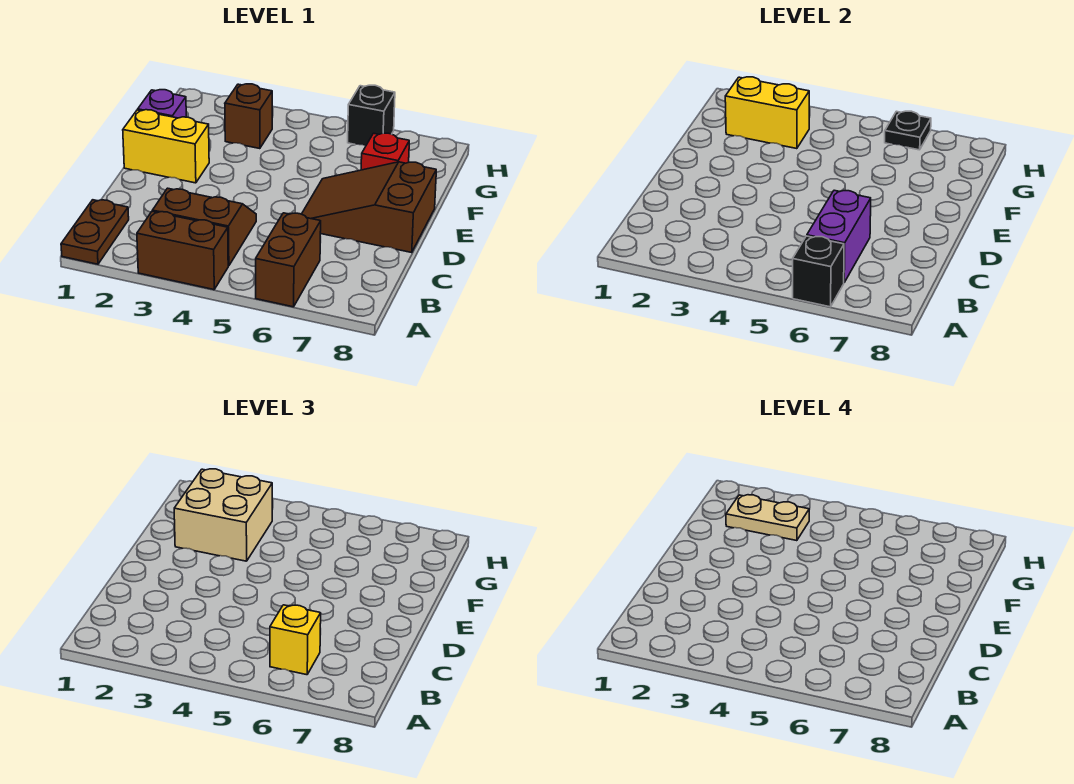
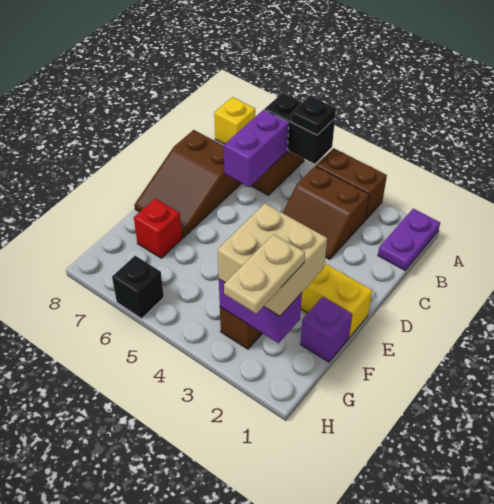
brown plate A1:B1 level 1 -> purple plate A1:B1 level 1
black brick A6 level 2 -> black brick A5:A6 level 2
yellow brick B6 level 3 -> yellow brick A8 level 1
brown slope D6:E8 level 1 top 8 -> brown slope C7:E8 level 1 top C
yellow brick G2:G3 level 2 -> purple brick G2:G3 level 2
tan plate G2:G3 level 4 -> tan plate G2:H2 level 4
black plate H6 level 2 -> black plate A5 level 3

